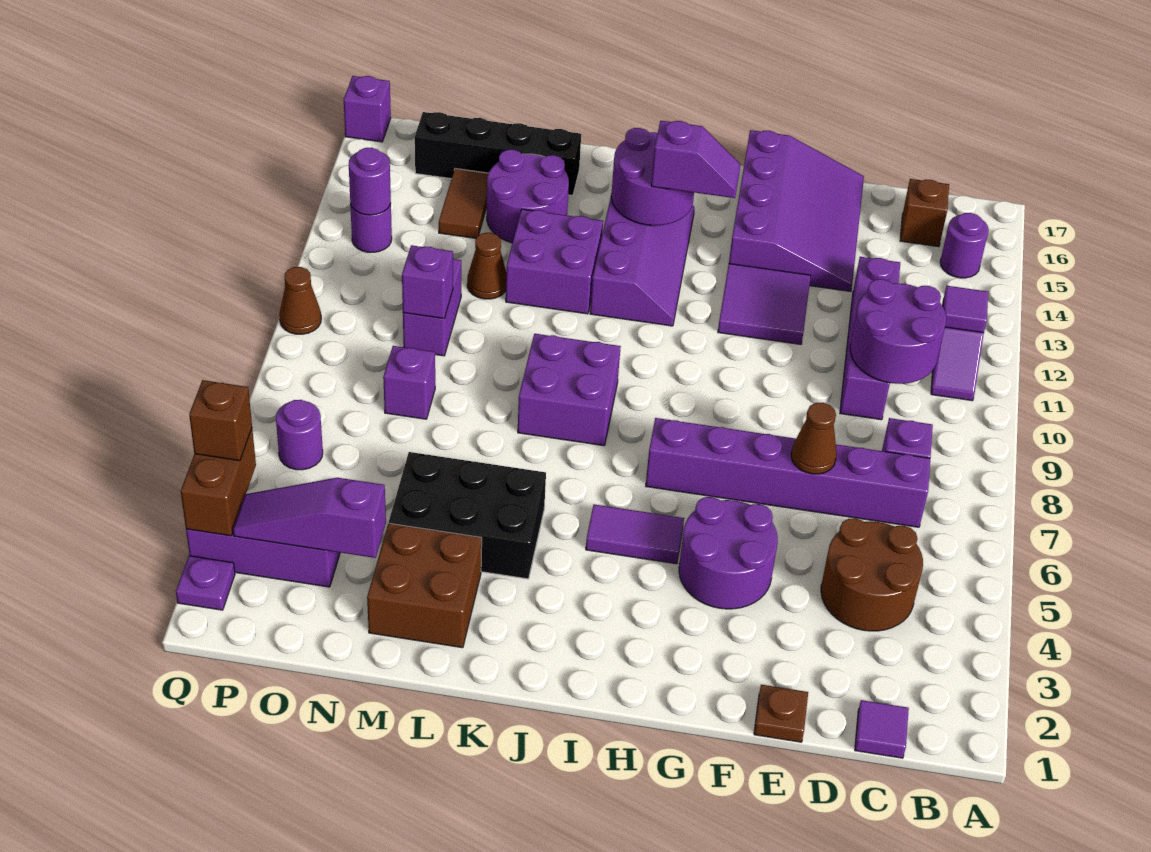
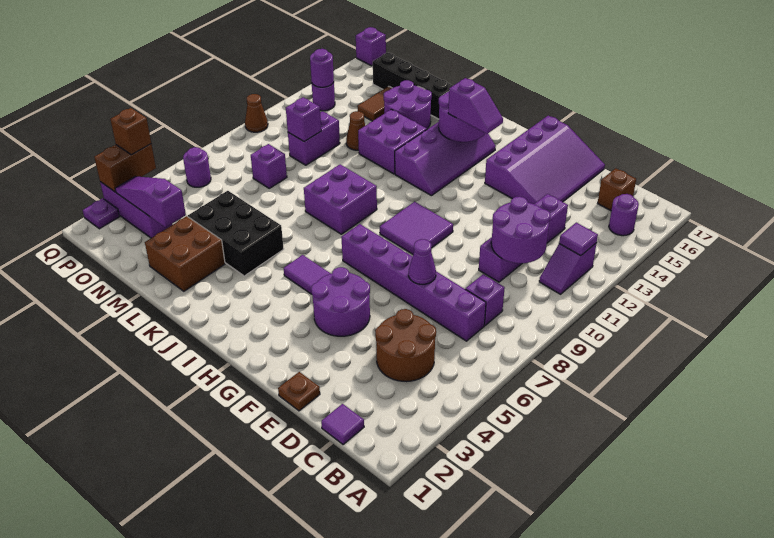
brown cone E7 level 2 -> purple cone E7 level 2
purple tile F12:G13 level 1 -> purple tile G9:H10 level 1

